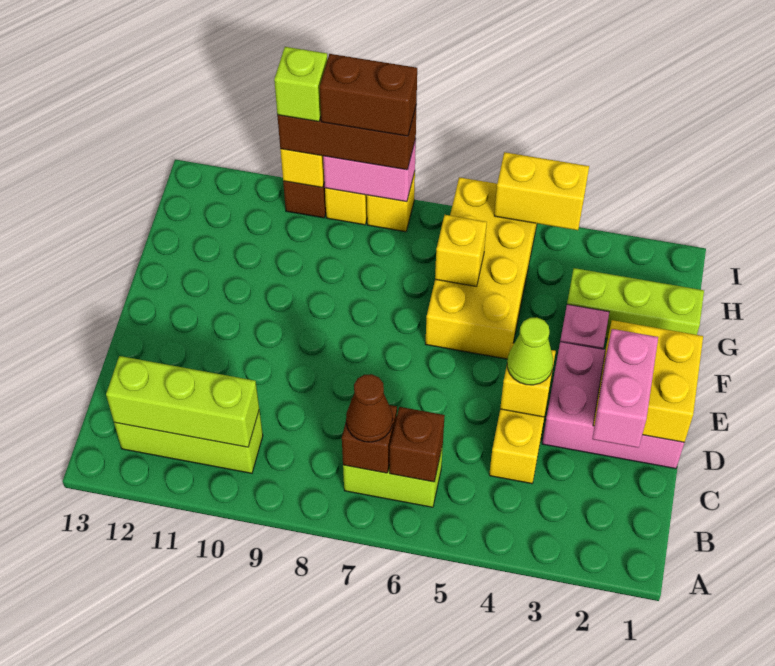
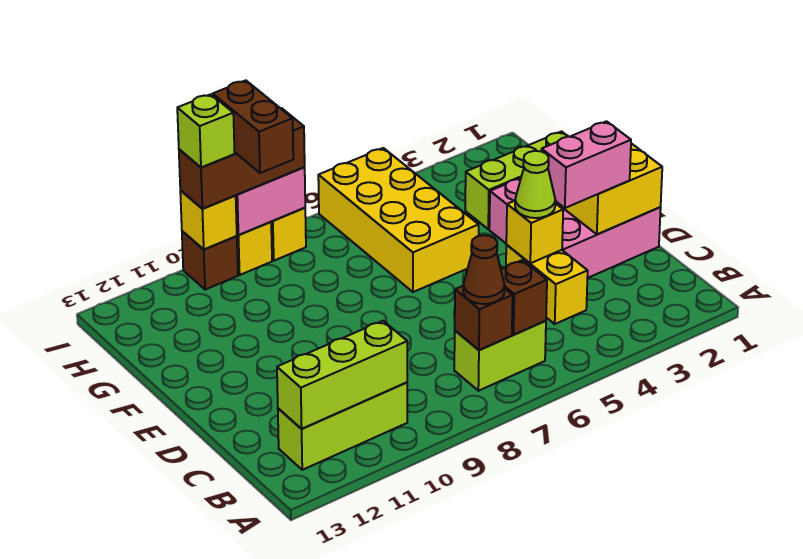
pink brick C2:D2 level 3 -> pink brick D2:D3 level 3
yellow brick G6 level 2 -> none
yellow brick I4:I5 level 2 -> none
brown brick I8:I9 level 4 -> brown brick H9:I9 level 4

